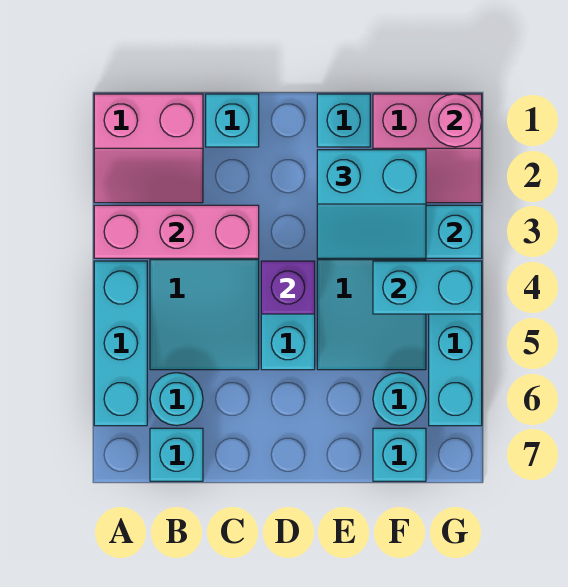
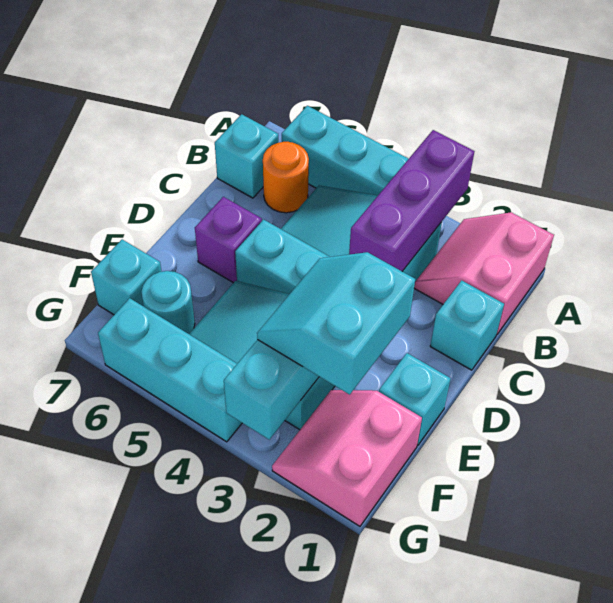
pink brick A3:C3 level 2 -> purple brick A3:C3 level 2
cyan round brick B6 level 1 -> orange round brick B6 level 1
purple brick D4 level 2 -> purple brick D6 level 1
cyan brick F4:G4 level 2 -> none
pink round brick G1 level 2 -> none

